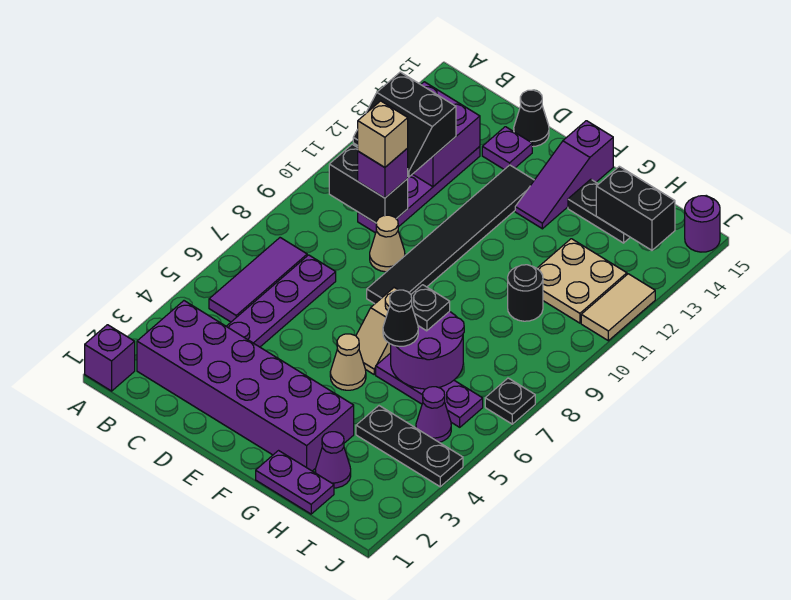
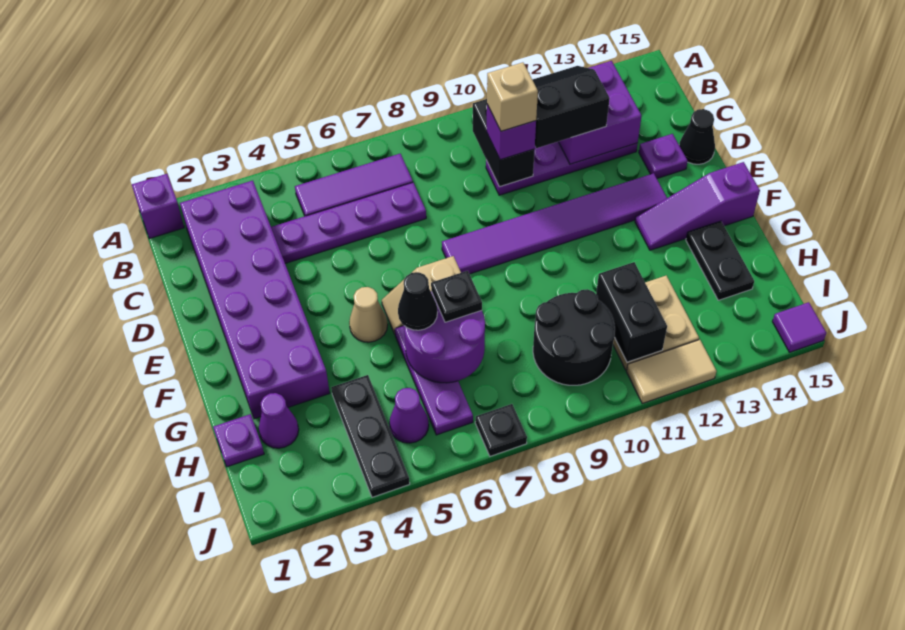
black slope B11:C12 level 3 top 12 -> black slope B11:C12 level 3 top C
tan cone D9 level 1 -> none
black tile E8:E13 level 1 -> purple tile E8:E13 level 1
purple plate G1:H1 level 1 -> purple plate H1 level 1
black round brick H10 level 1 -> black round brick H9:I10 level 1
black brick H14:I14 level 2 -> black brick H11:I11 level 2
purple round brick J15 level 1 -> purple tile J15 level 1

